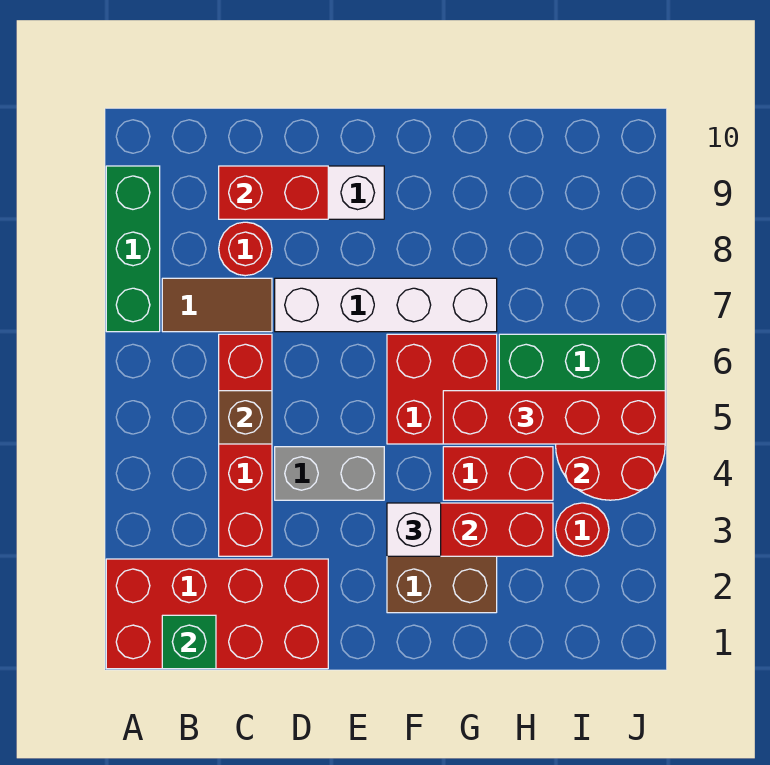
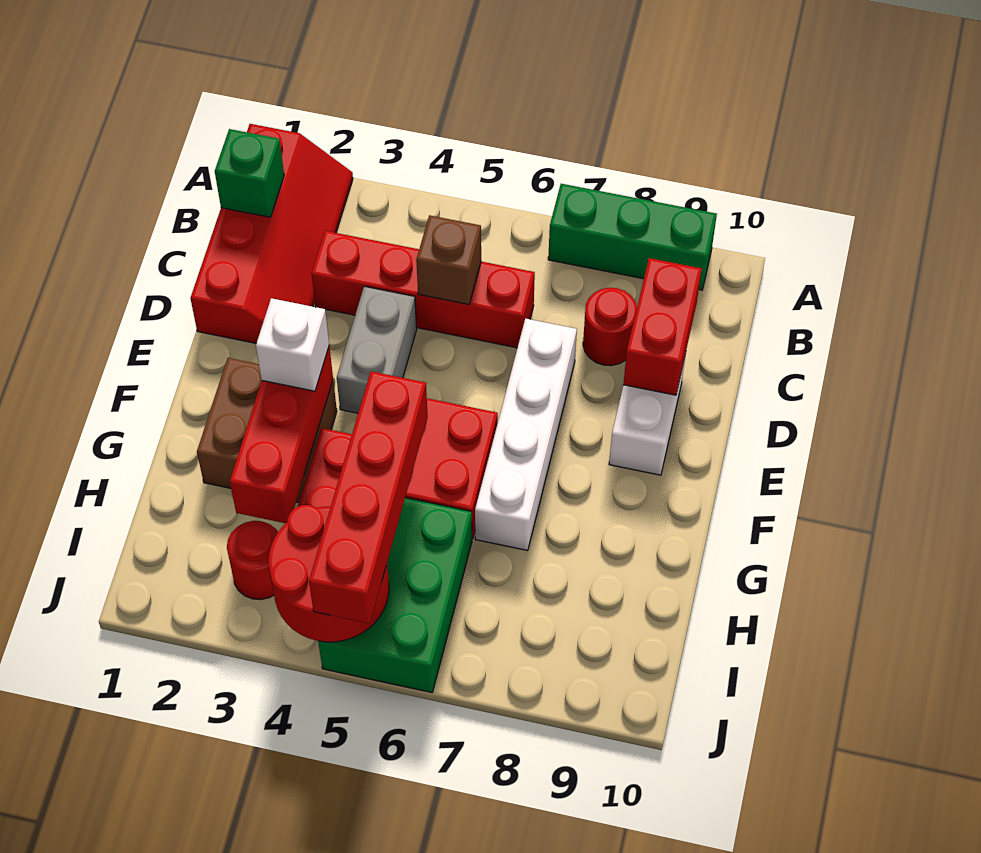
red brick A1:D2 level 1 -> red slope A1:D2 level 1 top 1
brown tile B7:C7 level 1 -> none

